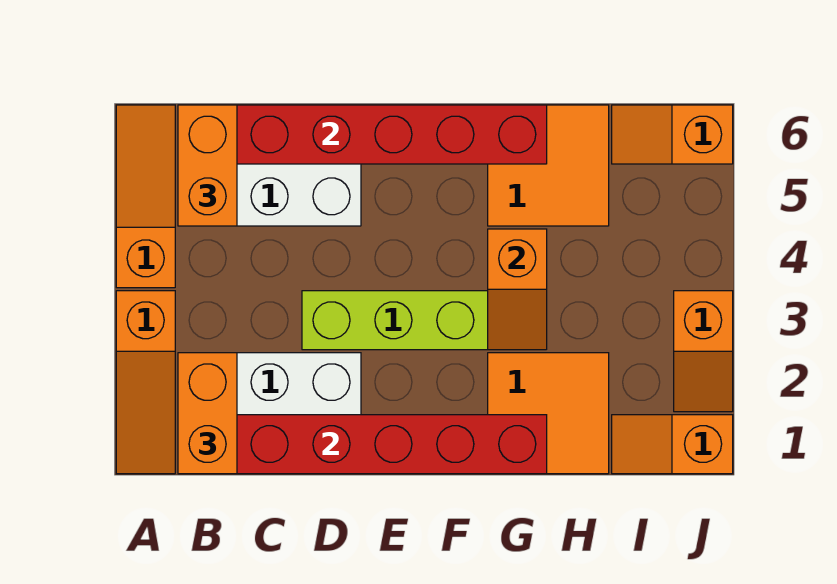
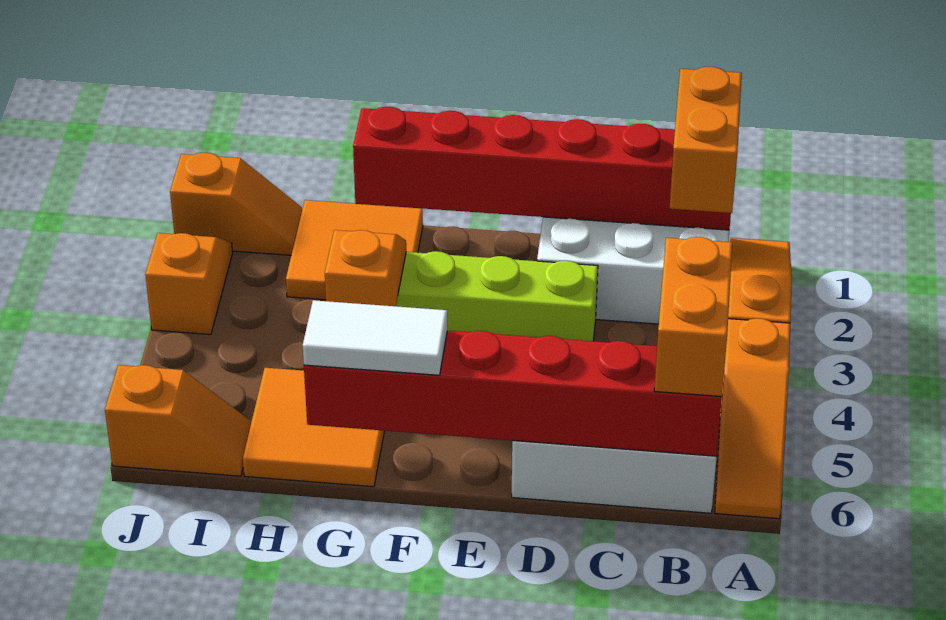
none -> white tile F6:G6 level 3

